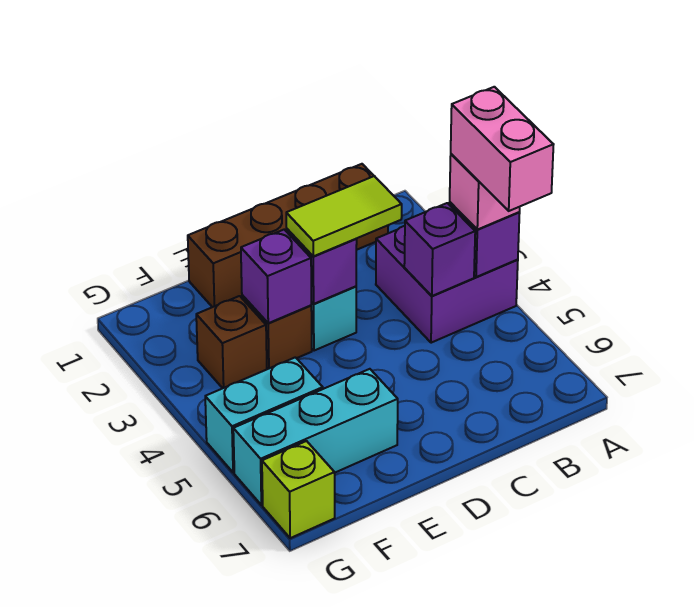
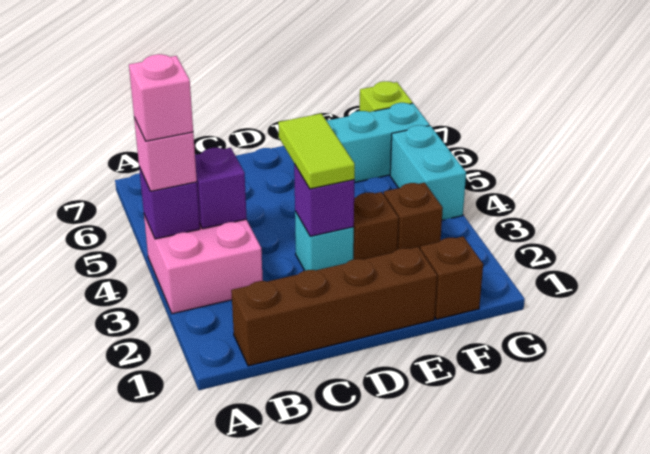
purple brick A3:B4 level 1 -> pink brick A3:B4 level 1
pink brick A4:A5 level 4 -> pink brick A4 level 4
lime tile C3:D3 level 3 -> lime tile D3:D4 level 3
purple brick E3 level 2 -> none
none -> brown brick F1 level 1
cyan brick F5:G5 level 1 -> cyan brick G4:G5 level 1

